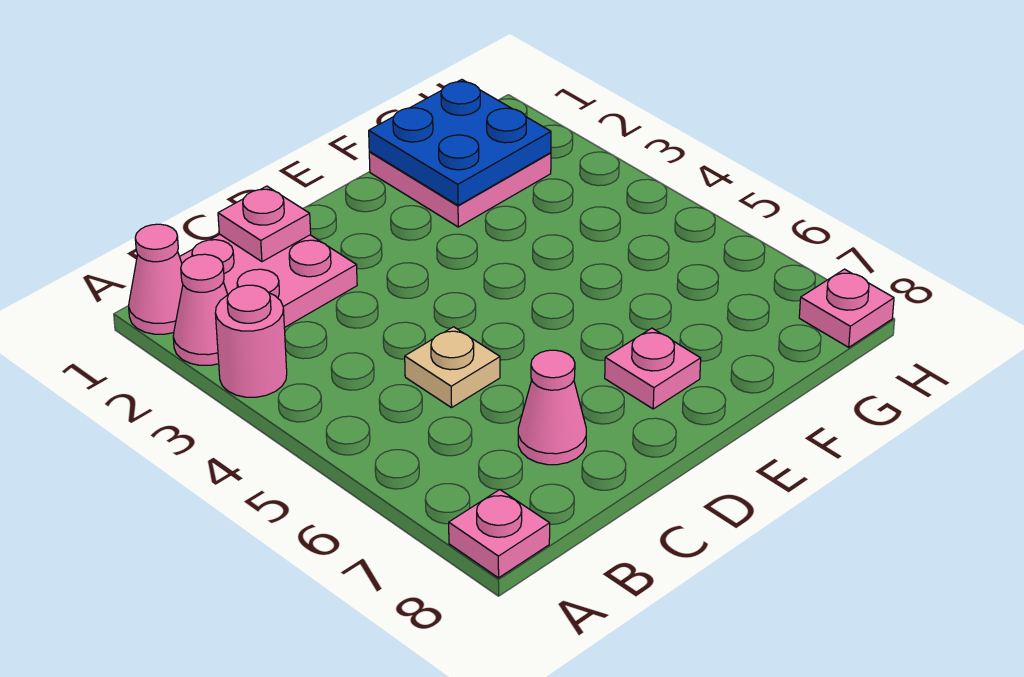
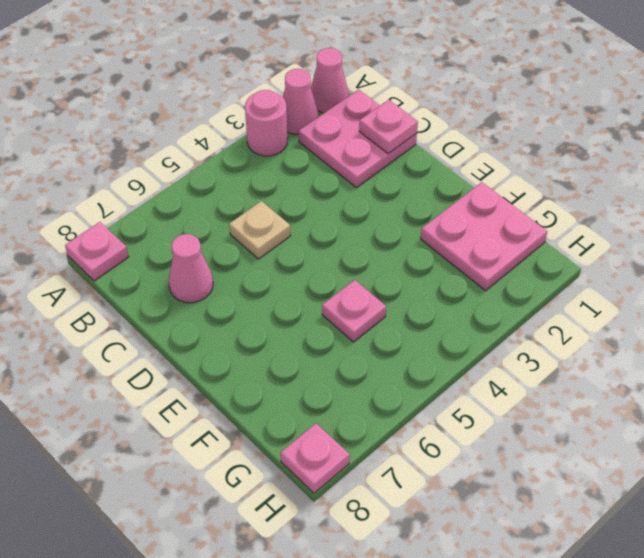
pink plate E7 level 1 -> pink plate F5 level 1
blue plate F1:G2 level 2 -> none

